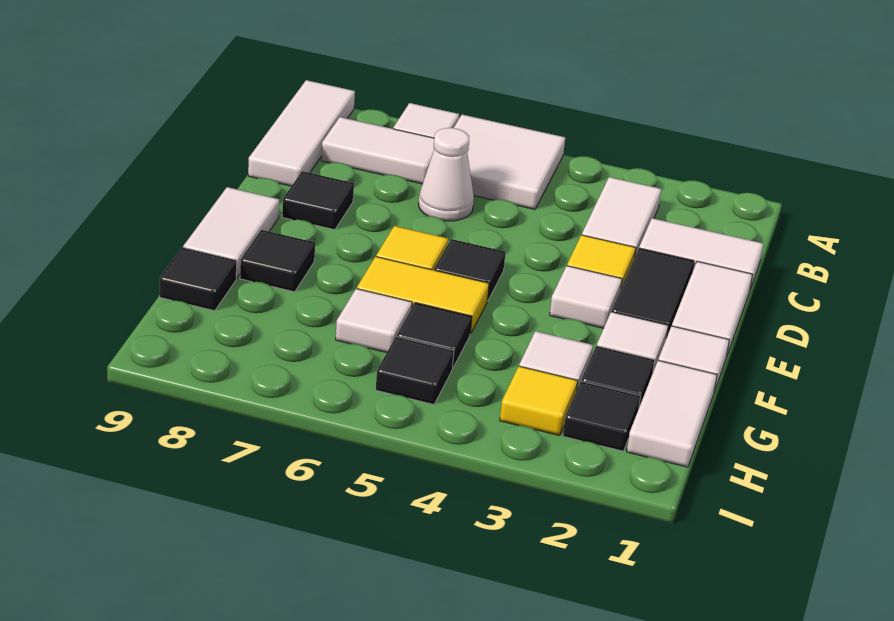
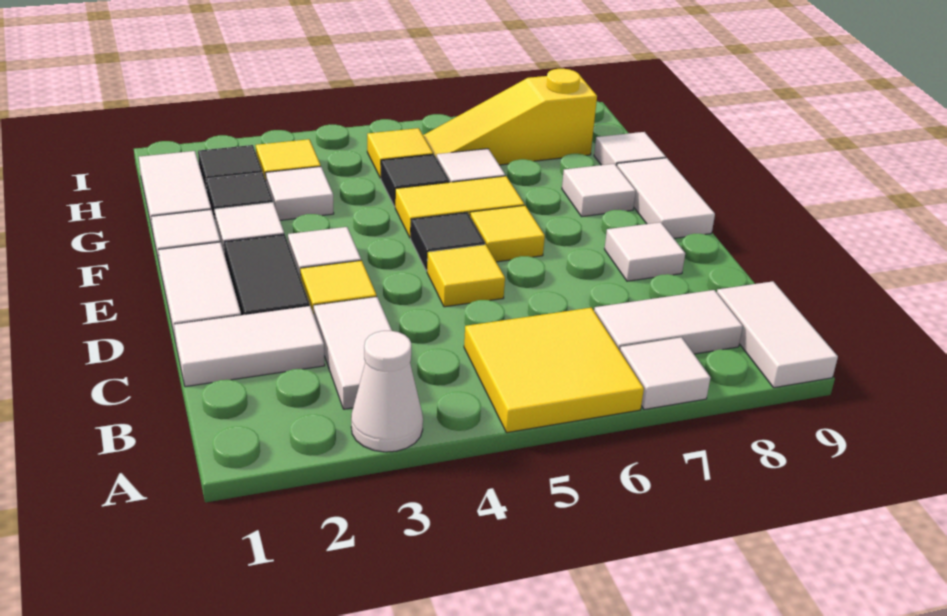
white tile A5:B6 level 1 -> yellow tile A5:B6 level 1
white tile A9:C9 level 1 -> white tile A9:B9 level 1
white cone C6 level 1 -> white cone A3 level 1
none -> yellow tile D5 level 1
black tile D8 level 1 -> white tile D8 level 1
black tile F8 level 1 -> white tile F8 level 1
black tile G9 level 1 -> white tile G9 level 1
black tile H5 level 1 -> yellow tile H5 level 1
none -> yellow slope H6:H8 level 1 top 8

